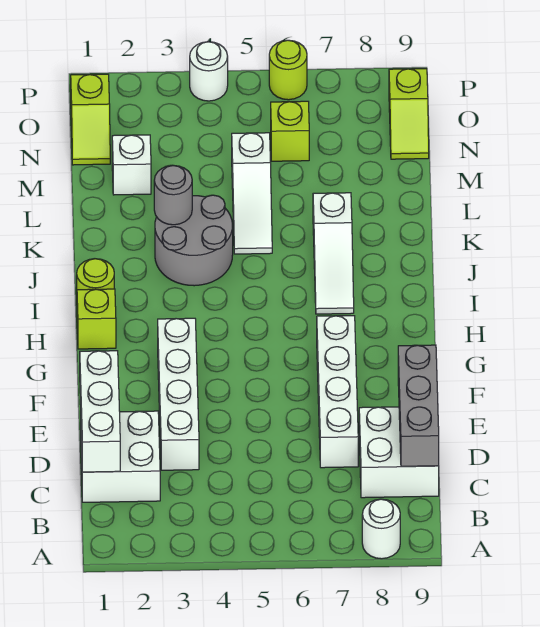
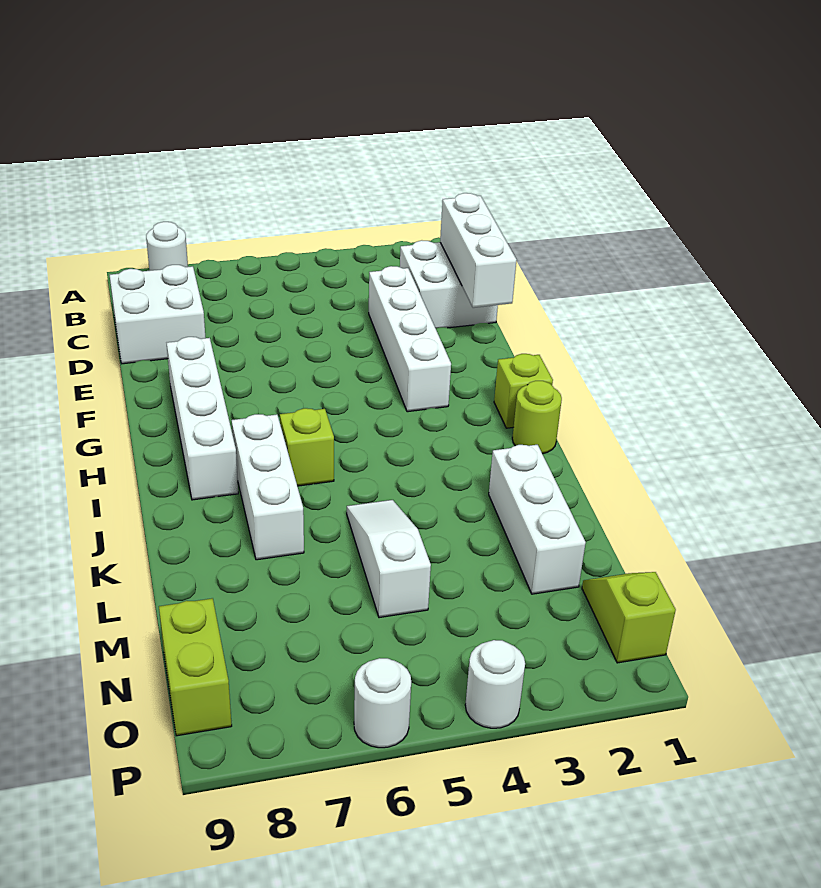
grey brick C9:E9 level 2 -> none
white brick D7:G7 level 1 -> white brick F8:I8 level 1
white slope I7:K7 level 1 top K -> white brick I7:K7 level 1
grey round brick J3:K4 level 1 -> none
grey round brick K3 level 2 -> none
white brick M2 level 1 -> white brick K2:M2 level 1
lime brick N6 level 1 -> lime brick I6 level 1
lime slope N9:O9 level 1 top O -> lime brick N9:O9 level 1
lime round brick P6 level 1 -> white round brick P6 level 1

